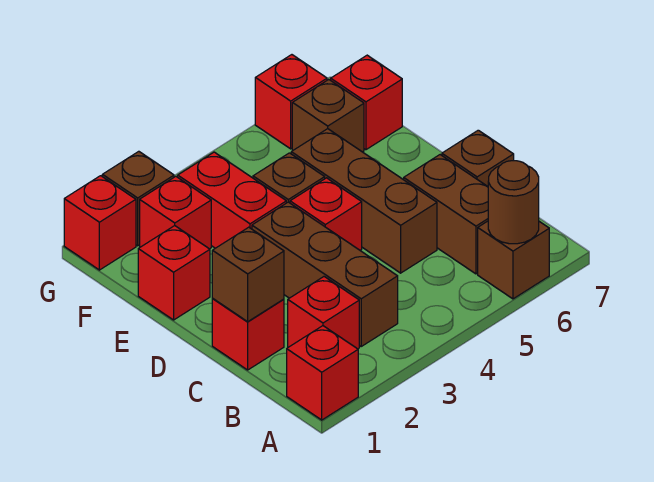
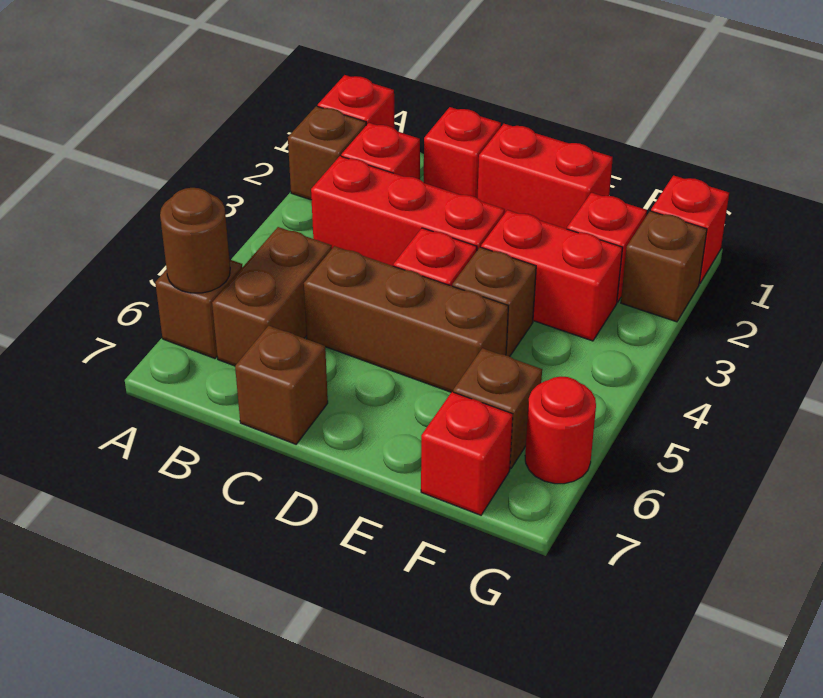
brown brick B3:D3 level 1 -> red brick B3:D3 level 1
brown brick B6:C6 level 1 -> brown brick B5:B6 level 1
brown brick C1 level 2 -> brown brick A2 level 1
red brick E1 level 1 -> red brick D1:E1 level 1
red brick G6 level 1 -> red round brick G6 level 1

